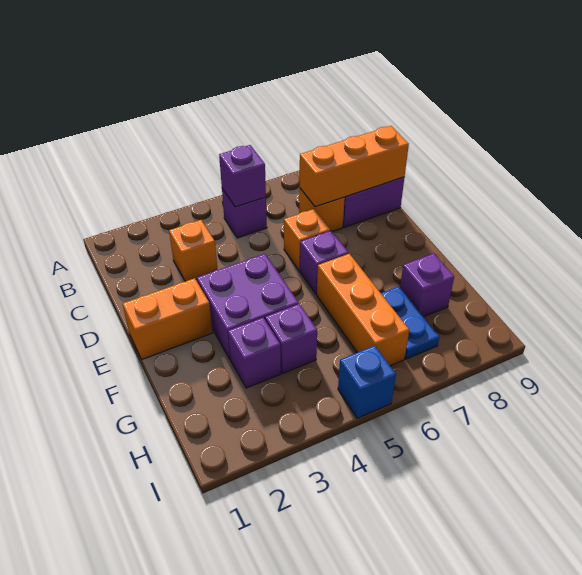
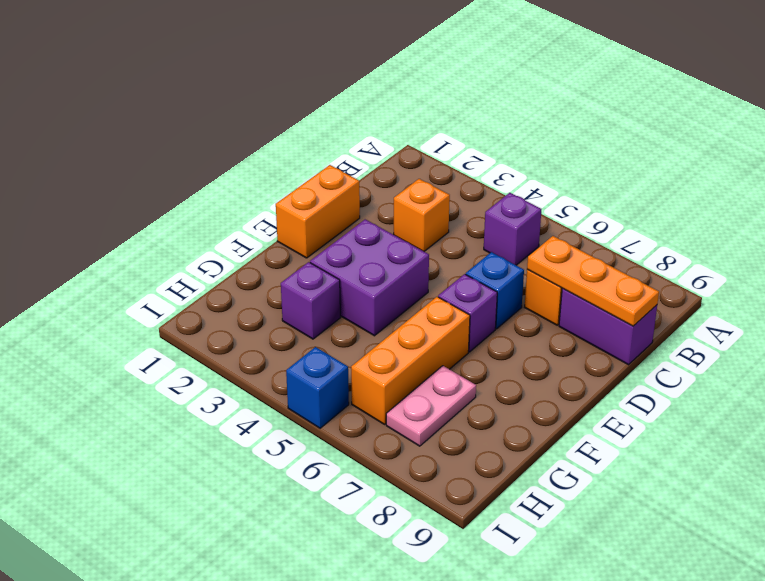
purple brick B5 level 2 -> none
orange brick C7:C9 level 2 -> orange plate C7:C9 level 2
orange brick D6 level 1 -> blue brick D6 level 1
orange brick E1:E2 level 1 -> orange brick D1:E1 level 1
purple brick G4 level 1 -> none
blue plate G7:H7 level 1 -> pink plate G7:H7 level 1
purple brick G8 level 1 -> none

